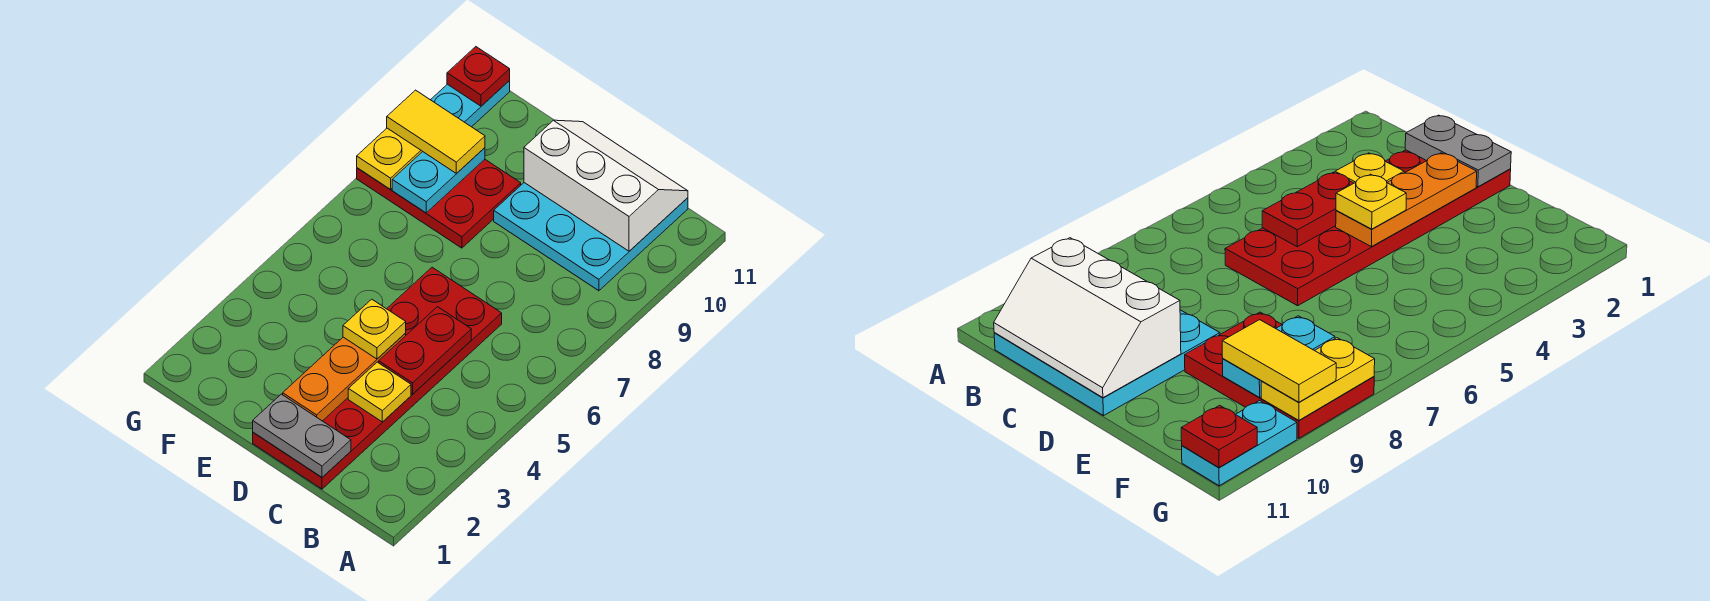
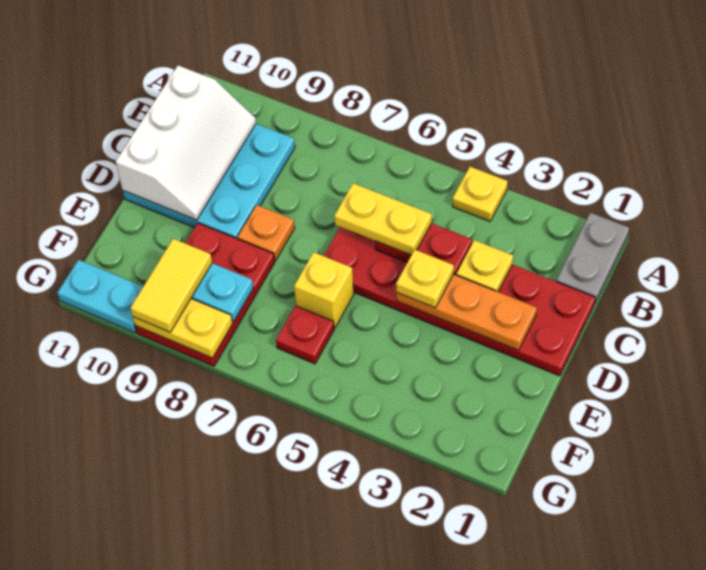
none -> yellow plate A4 level 1
white slope B10:D11 level 2 top 10 -> white slope B10:D11 level 2 top 11
grey plate C1:D1 level 2 -> grey plate A1:B1 level 1
none -> yellow plate C5:C6 level 3
none -> orange plate D8 level 1
none -> yellow brick E6 level 1
red plate G11 level 2 -> red plate F6 level 1

